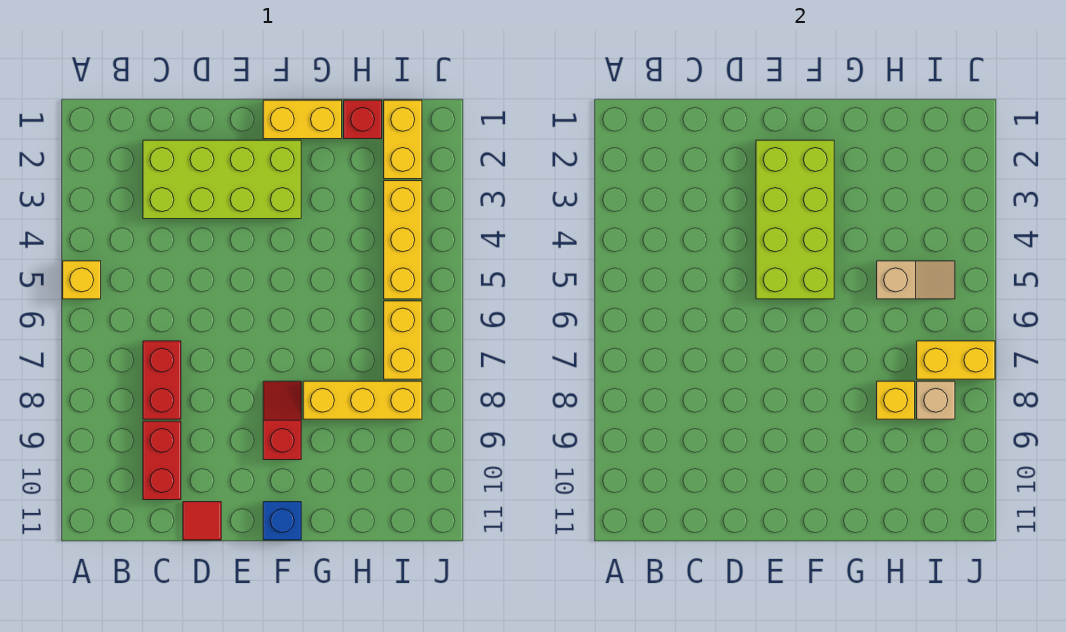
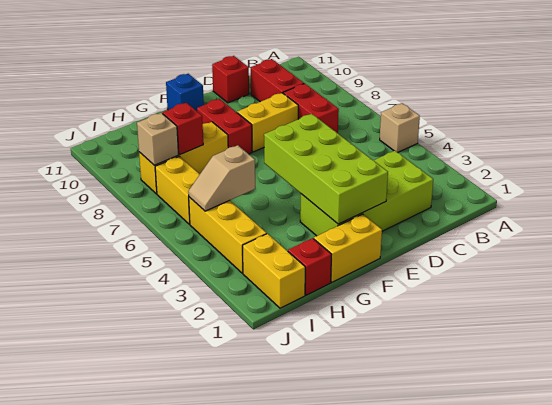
yellow brick A5 level 1 -> tan brick A5 level 1
red tile D11 level 1 -> red brick D11 level 1
red slope F8:F9 level 1 top 9 -> red brick F8:F9 level 1
yellow brick H8 level 2 -> red brick H8 level 2
yellow brick I7:J7 level 2 -> yellow brick D8:E8 level 1

